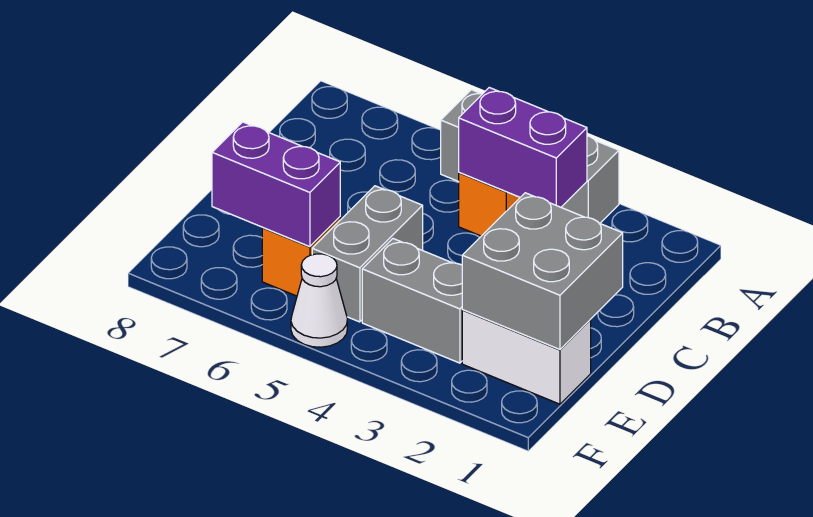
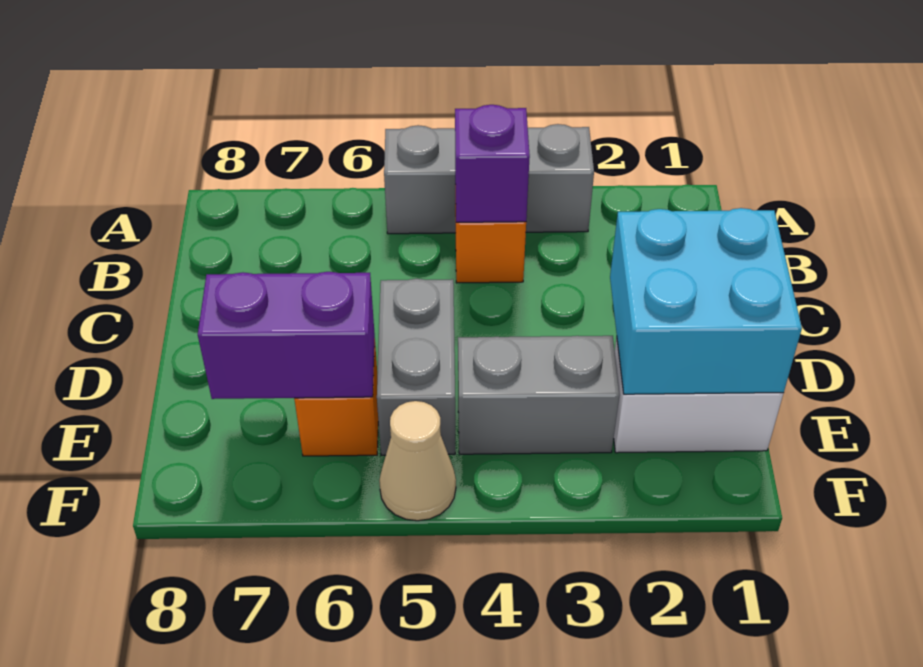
purple brick B3:B4 level 2 -> purple brick B4 level 2
grey brick D1:E2 level 2 -> cyan brick D1:E2 level 2
white cone F5 level 1 -> tan cone F5 level 1

